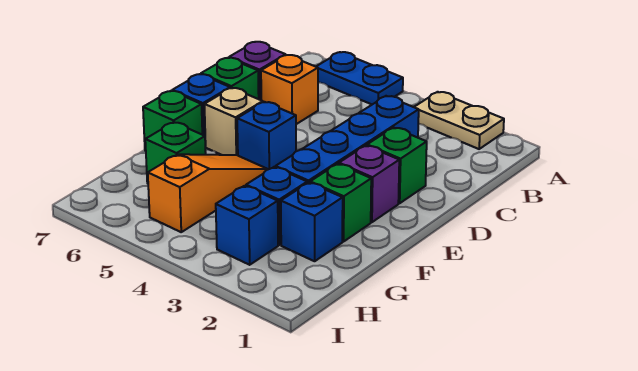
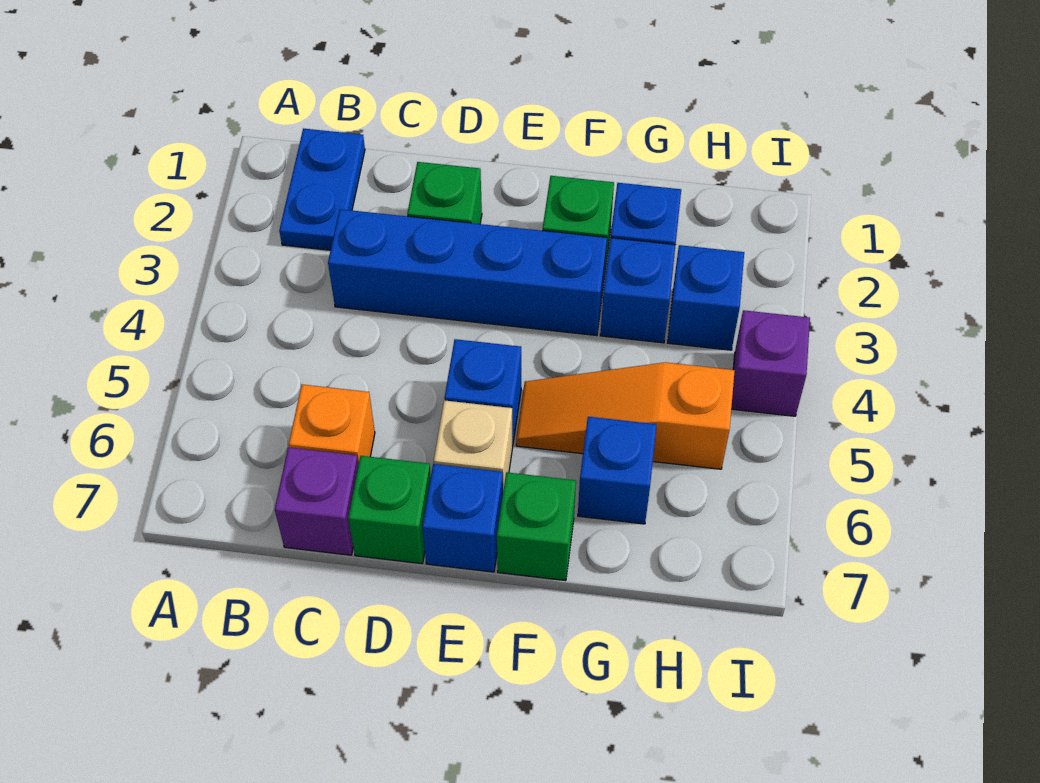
tan plate A2:A3 level 1 -> none
blue plate A5:A6 level 1 -> blue plate B1:B2 level 1
purple brick E2 level 1 -> purple brick I4 level 1
green brick G6 level 1 -> blue brick G6 level 1

